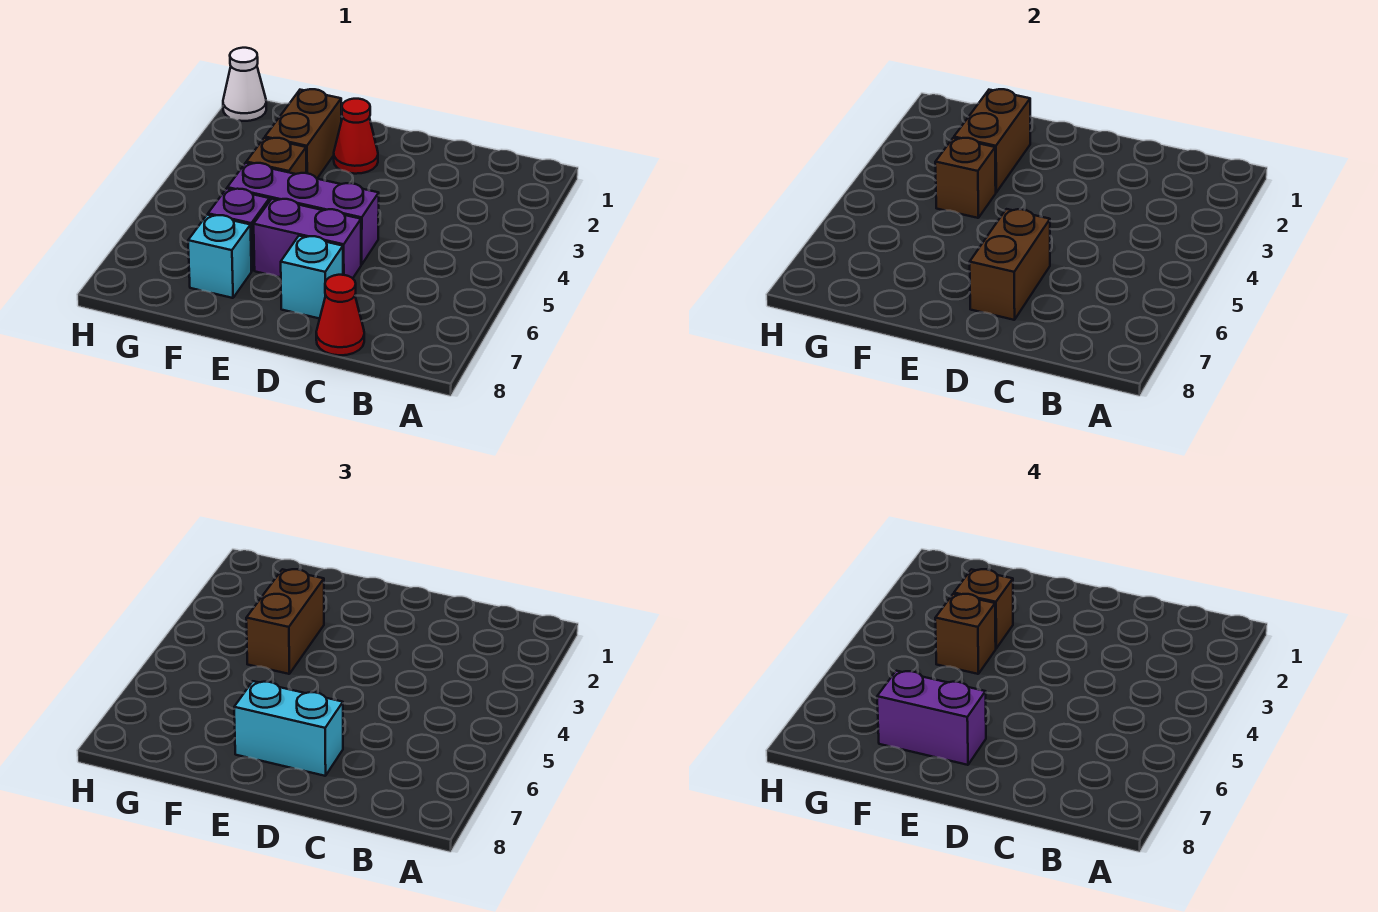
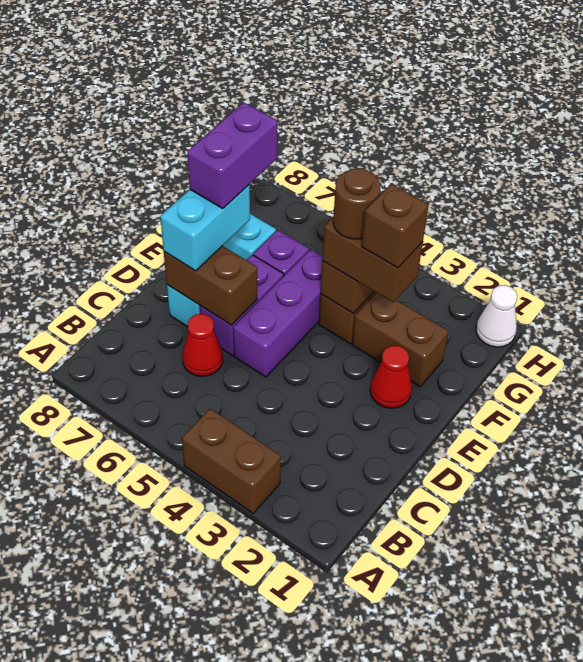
red cone C8 level 1 -> red cone C6 level 1
brown brick F2:F3 level 2 -> brown brick A3:A4 level 1
brown brick F4 level 4 -> brown round brick F4 level 4

